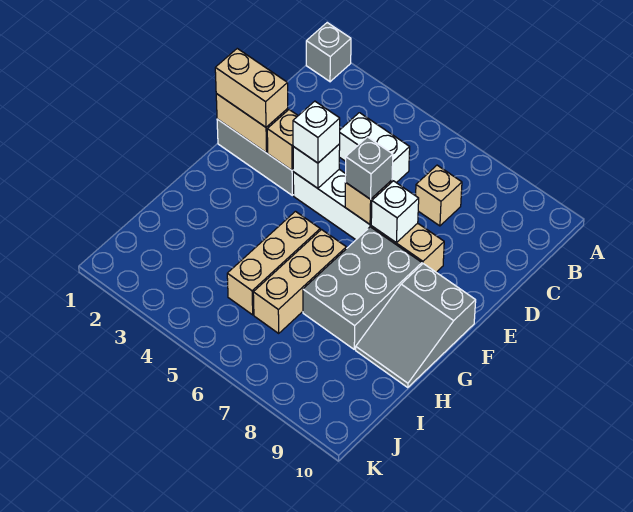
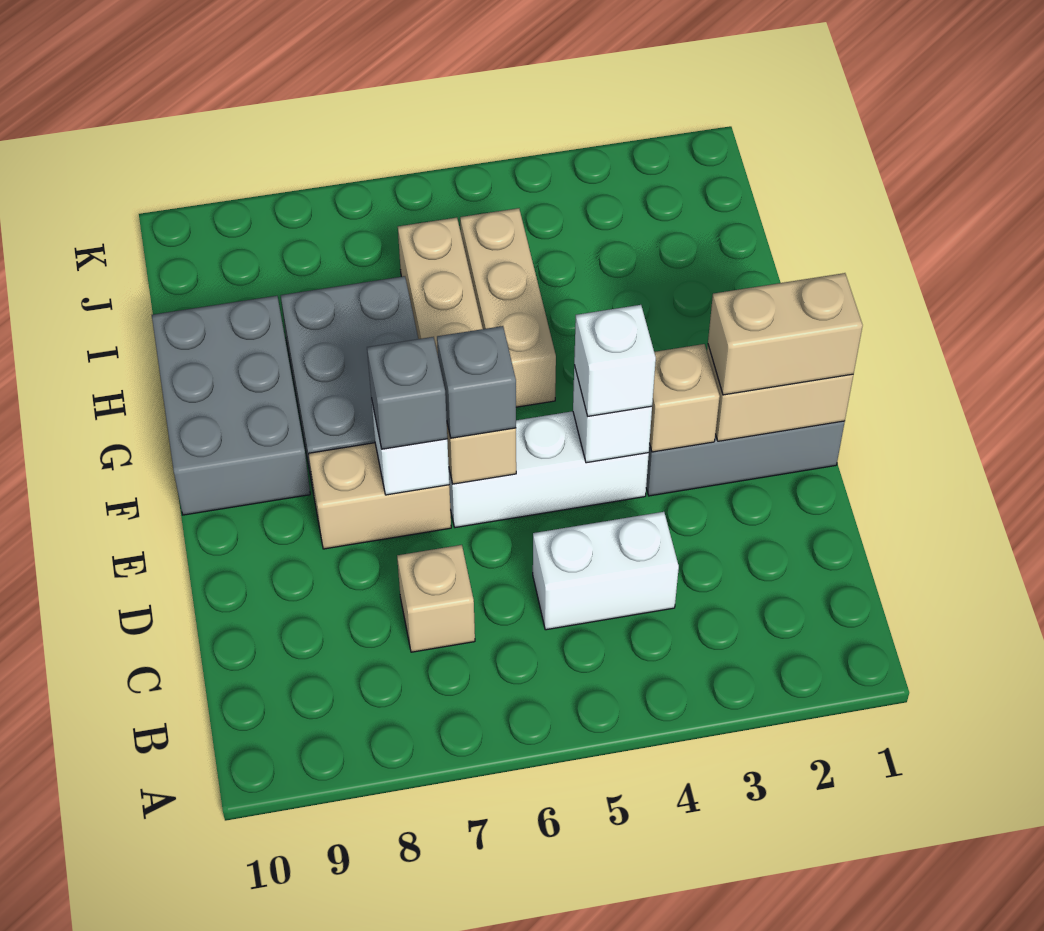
grey brick A1 level 1 -> grey brick E7 level 3
grey slope F9:H10 level 1 top F -> grey brick F9:H10 level 1

